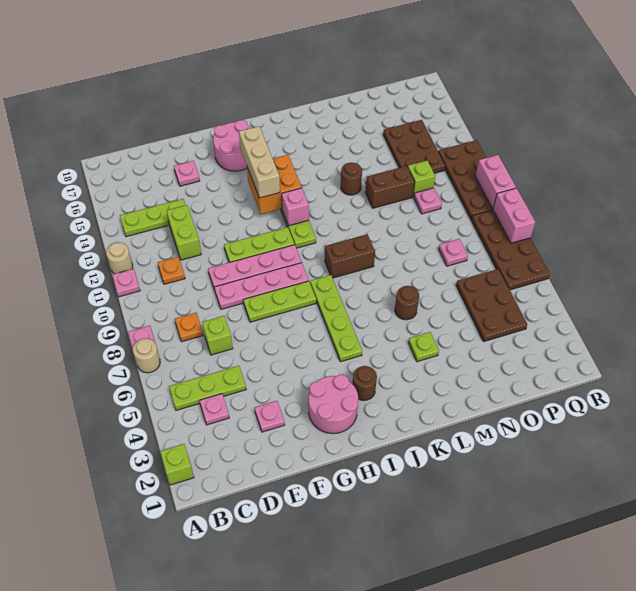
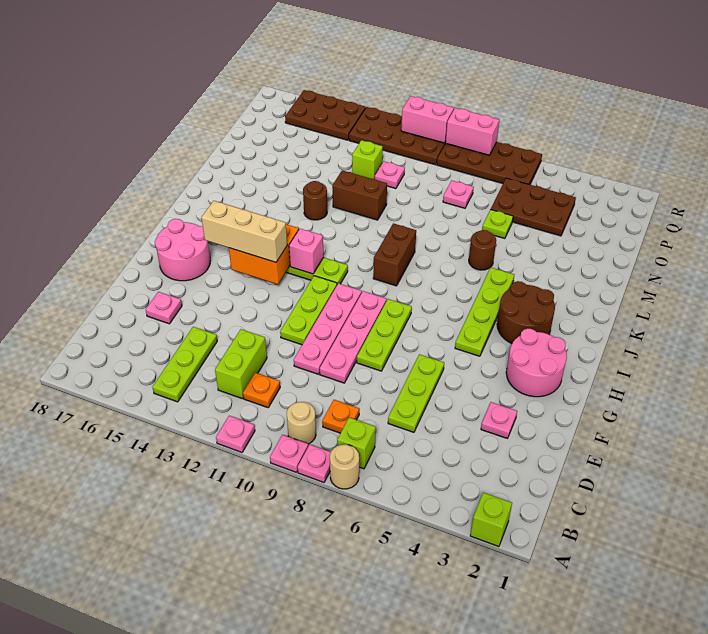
tan round brick A12 level 1 -> tan round brick B9 level 1
lime plate B5:D5 level 1 -> lime plate D6:F6 level 1
pink plate C4 level 1 -> pink plate A9 level 1
lime brick D7 level 1 -> lime brick B7 level 1
lime brick D12:D13 level 1 -> lime brick C12:D12 level 1
brown round brick I3 level 1 -> brown round brick I3:J4 level 1
lime plate I5:I8 level 1 -> lime plate H5:K5 level 1
lime plate L4 level 1 -> lime plate N6 level 1
brown brick M12:N12 level 1 -> brown brick M11:M12 level 1
brown plate O13:P15 level 1 -> brown plate Q14:R16 level 1

